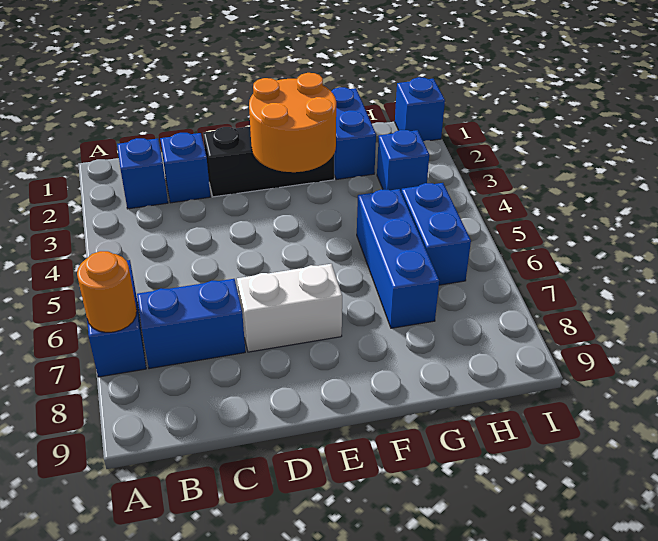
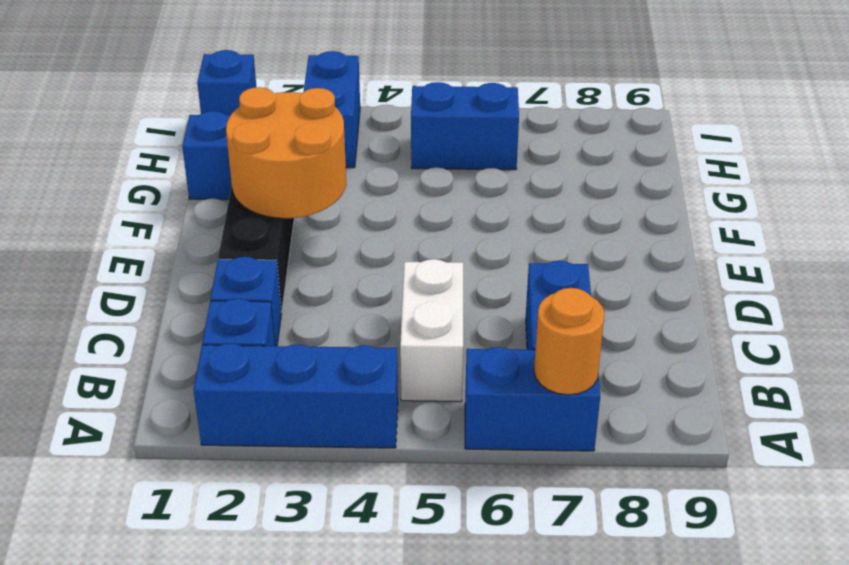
white brick D7:E7 level 1 -> white brick B5:C5 level 1
blue brick G5:G7 level 1 -> blue brick A2:A4 level 1
blue brick H3 level 1 -> blue brick H3:I3 level 1

